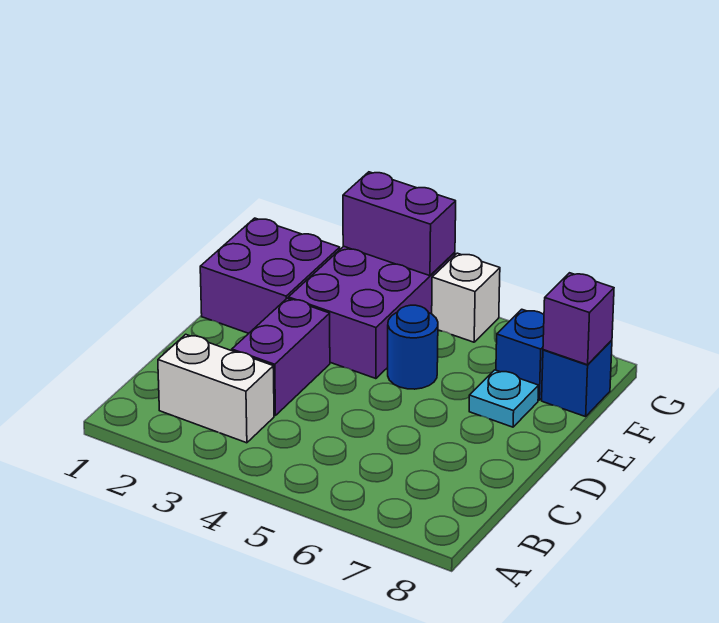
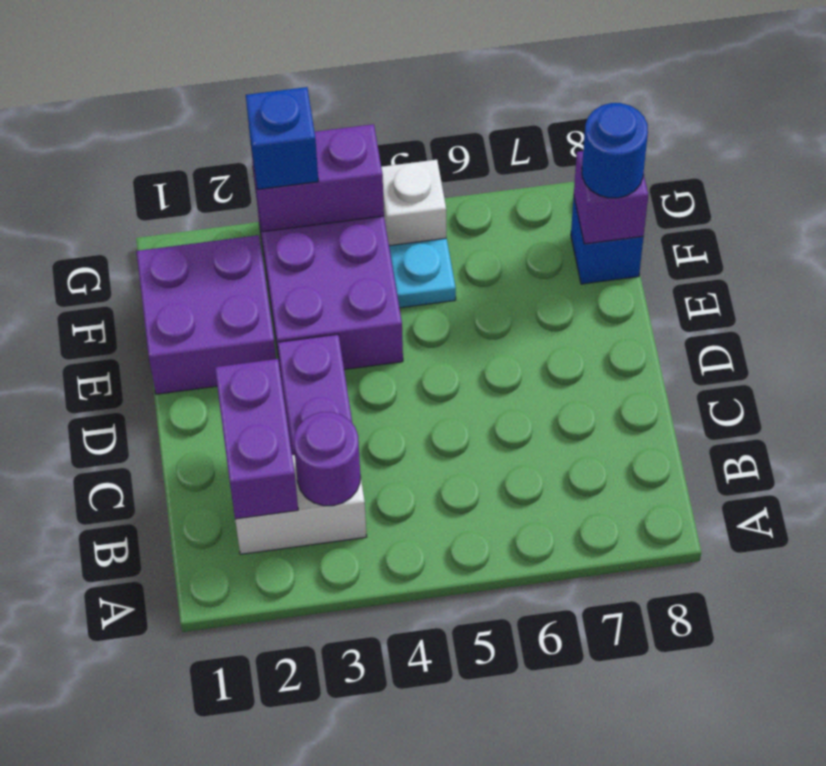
none -> purple brick B2:C2 level 2
none -> purple round brick B3 level 2
blue round brick E5 level 1 -> blue round brick F8 level 3
cyan plate E7 level 1 -> cyan plate F5 level 1
blue brick F7 level 1 -> blue brick G3 level 3

